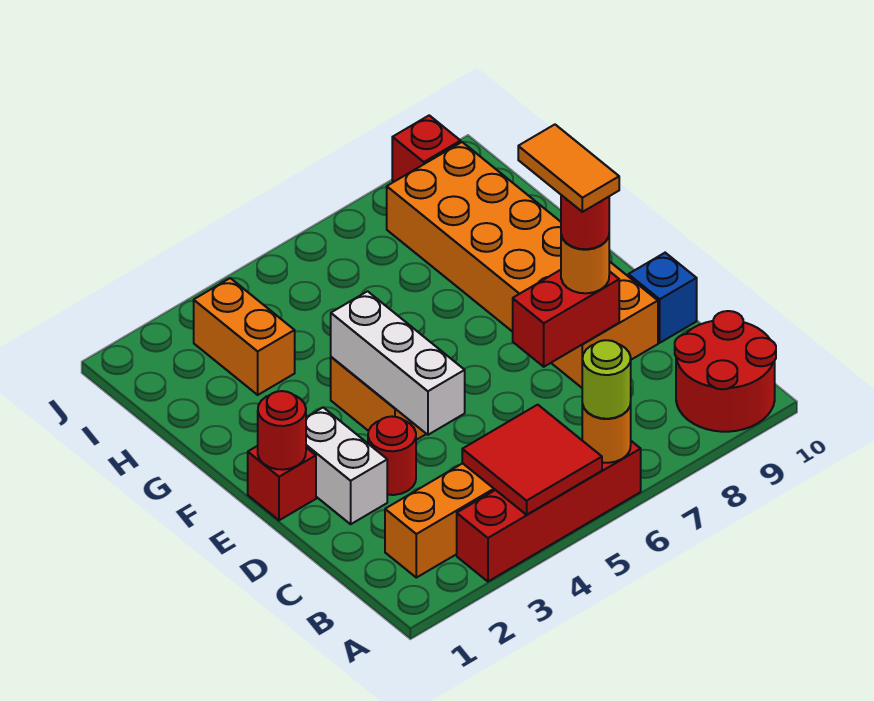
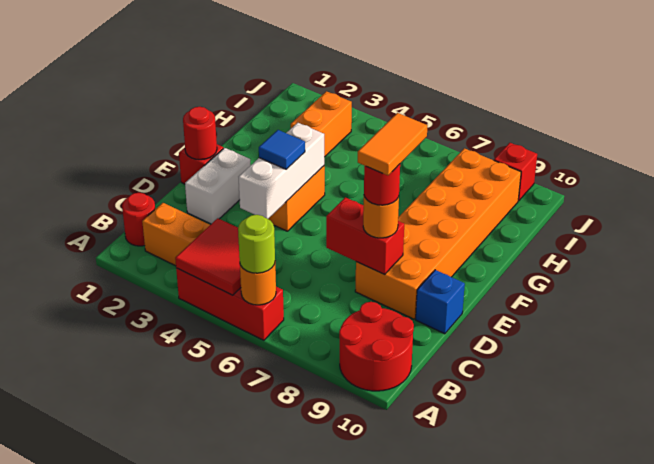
red brick A3:A6 level 1 -> red brick A4:A6 level 1
red round brick D3 level 1 -> red round brick B1 level 1
none -> blue tile E4 level 3

